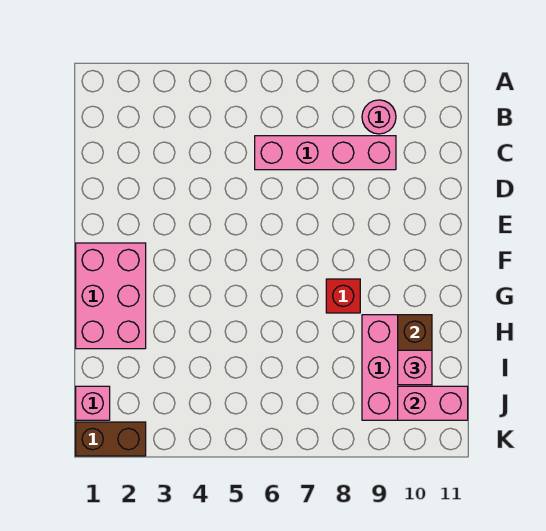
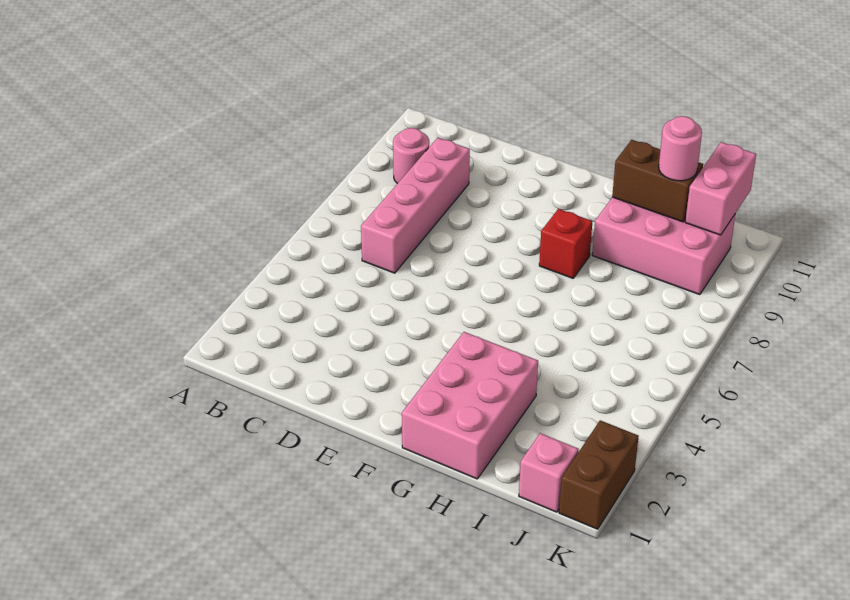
pink brick F1:H2 level 1 -> pink brick G1:H3 level 1
pink brick I10 level 3 -> pink round brick I10 level 3

